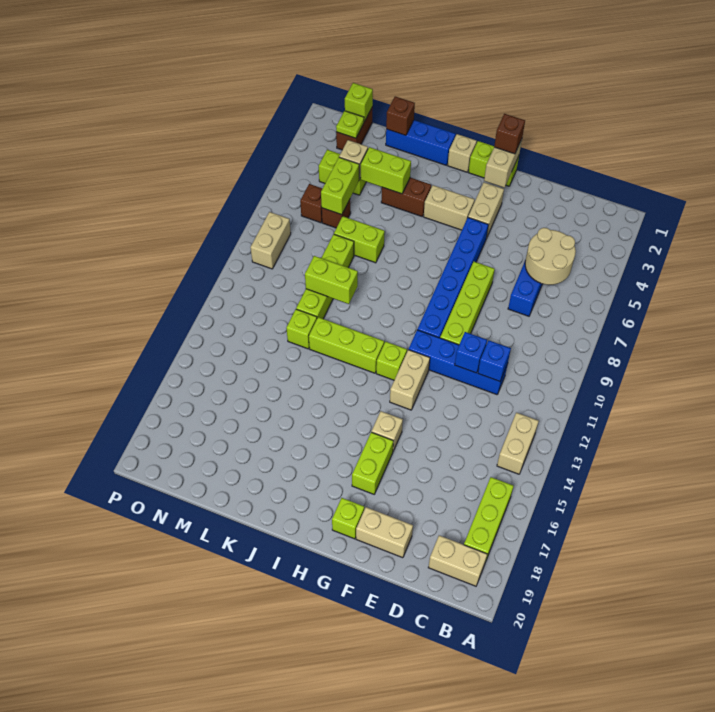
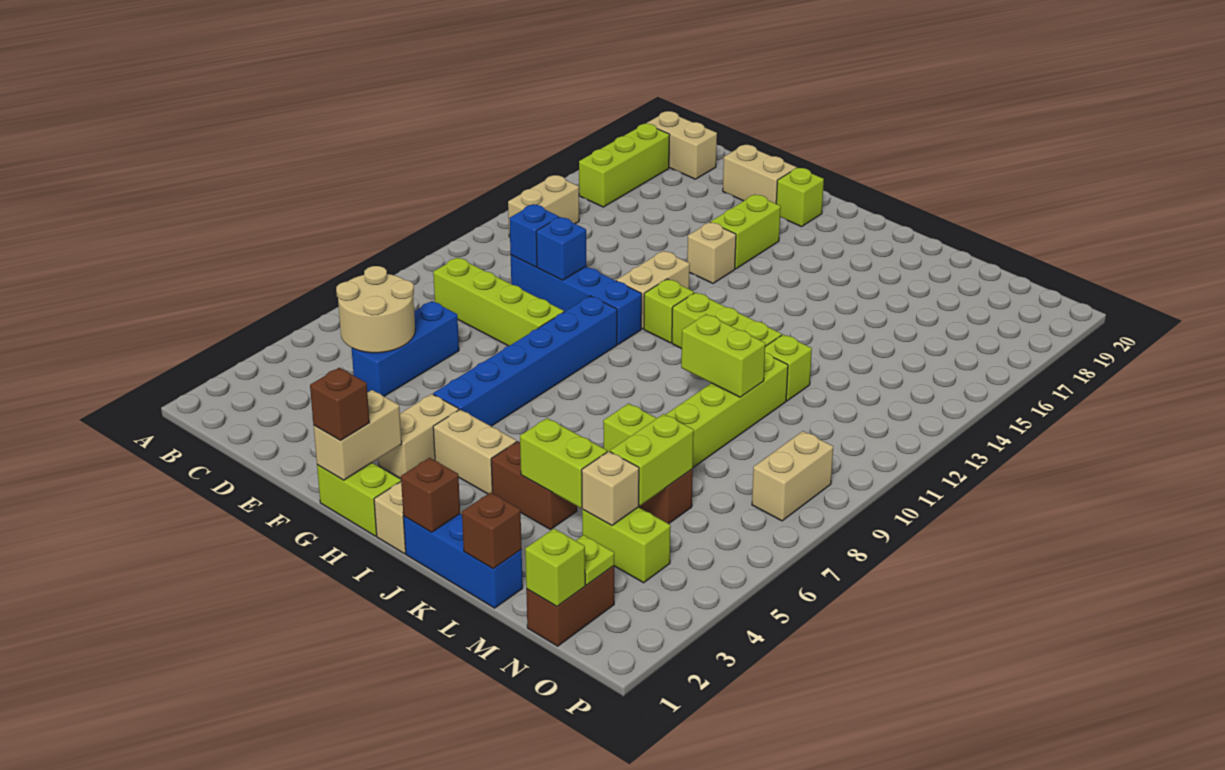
lime brick F7:F10 level 1 -> lime brick C9:F9 level 1
brown brick N6 level 1 -> brown brick J1 level 2

